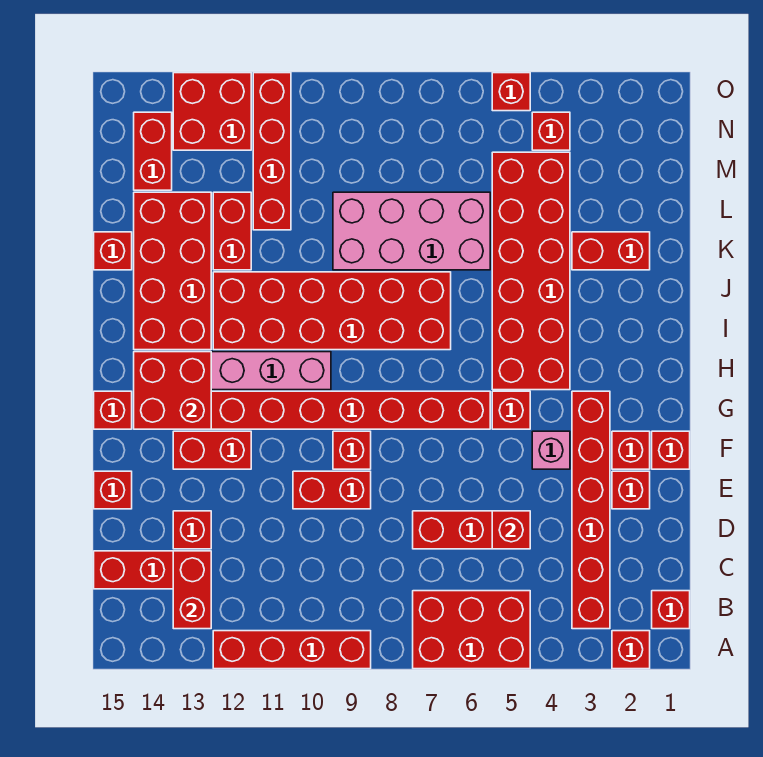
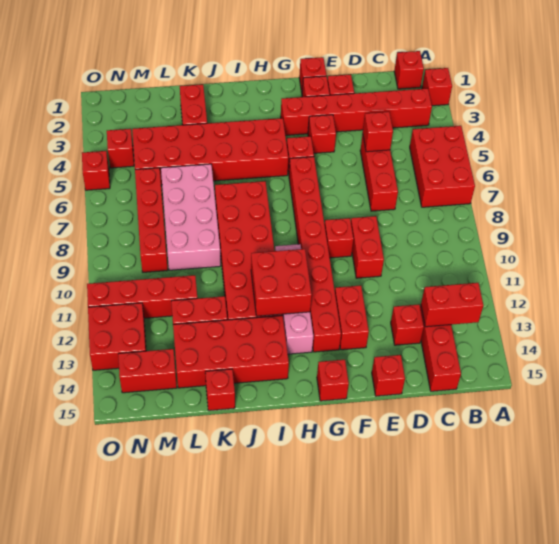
red brick A9:A12 level 1 -> red brick M6:M9 level 1
pink brick F4 level 1 -> red brick F4 level 1
red brick G13:H14 level 2 -> red brick H11:I12 level 2

